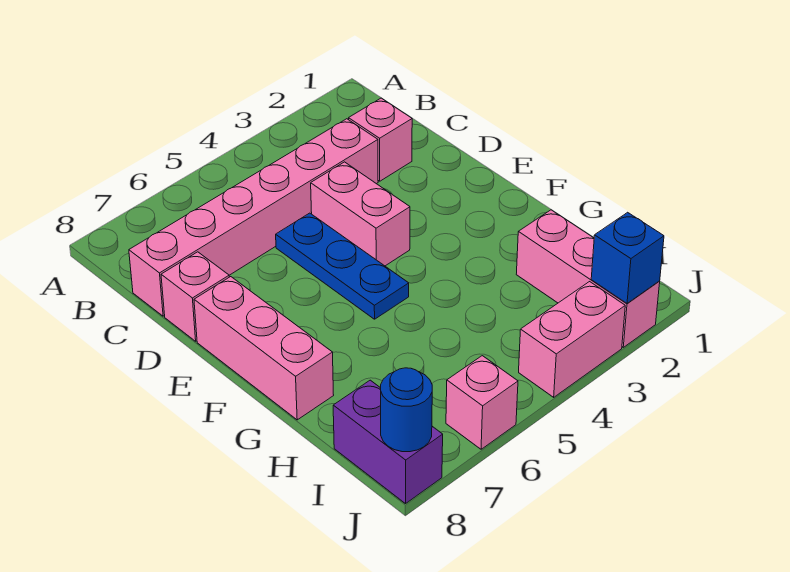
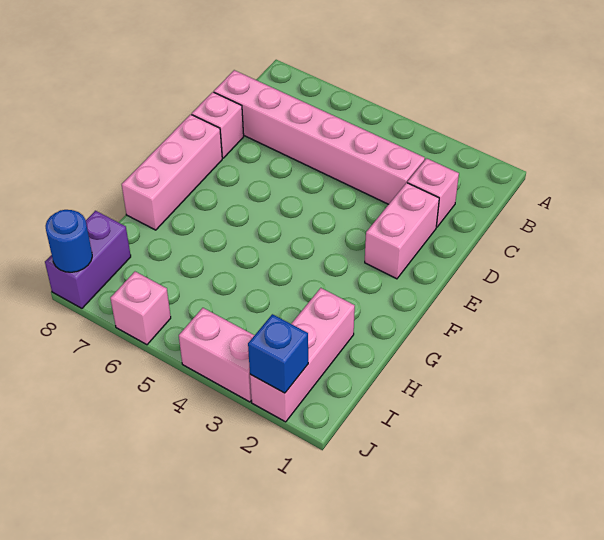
pink brick D4:E4 level 1 -> pink brick D2:E2 level 1
blue plate D5:F5 level 1 -> none

